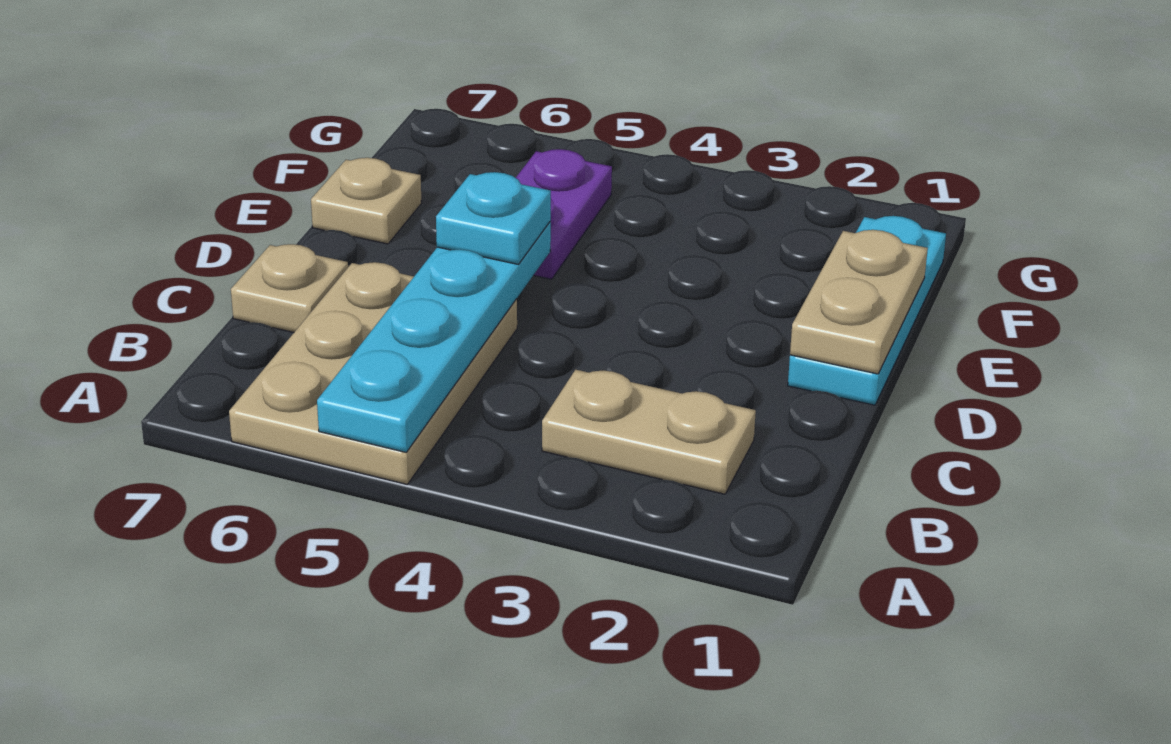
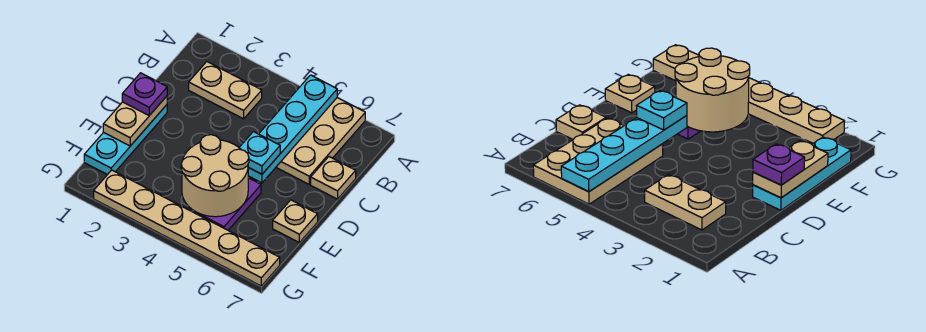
none -> purple plate D1 level 3
none -> tan round brick E4:F5 level 2
none -> tan plate G2:G7 level 1

